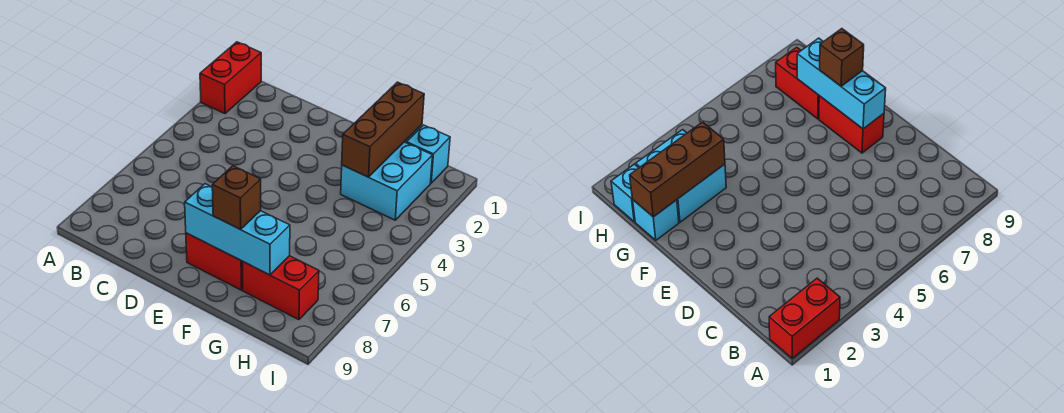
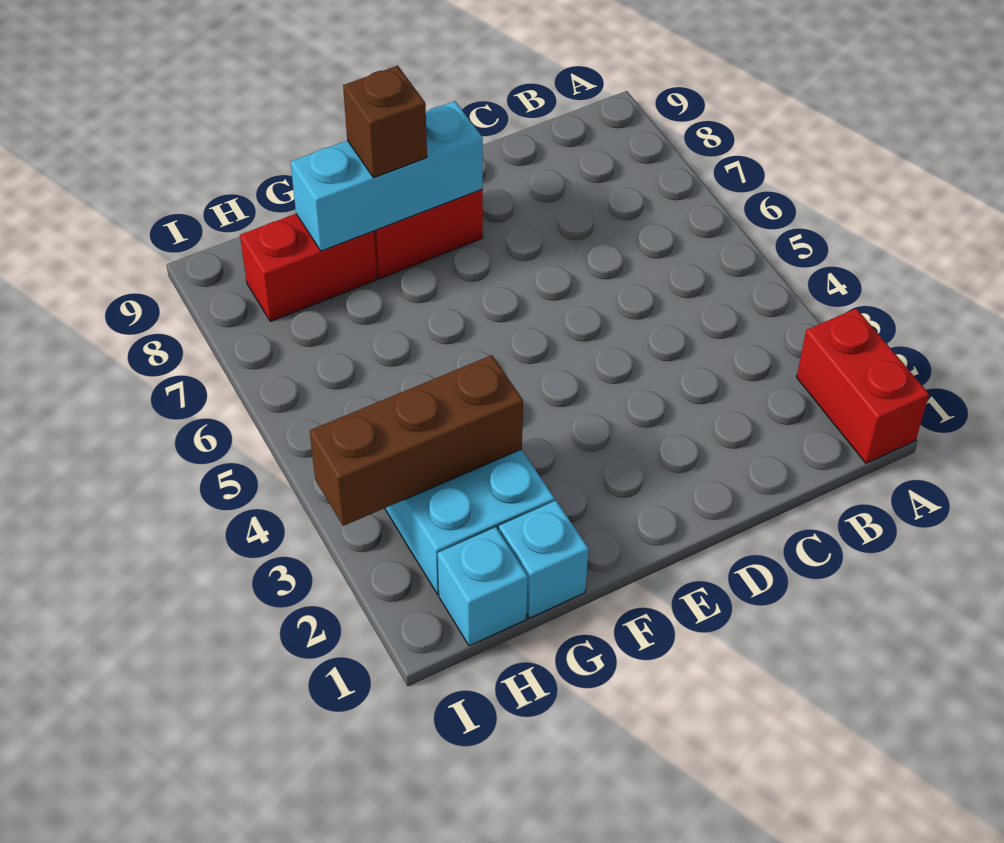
brown brick G1:G3 level 2 -> brown brick G3:I3 level 2

